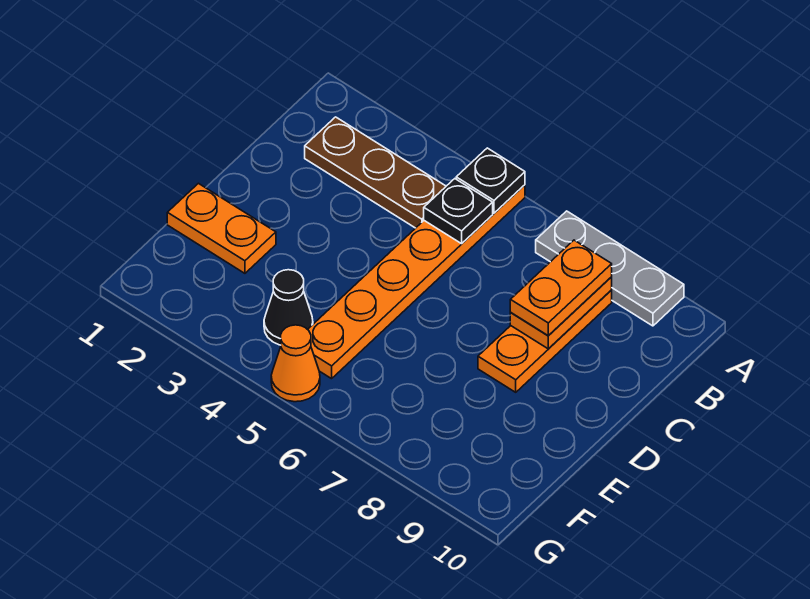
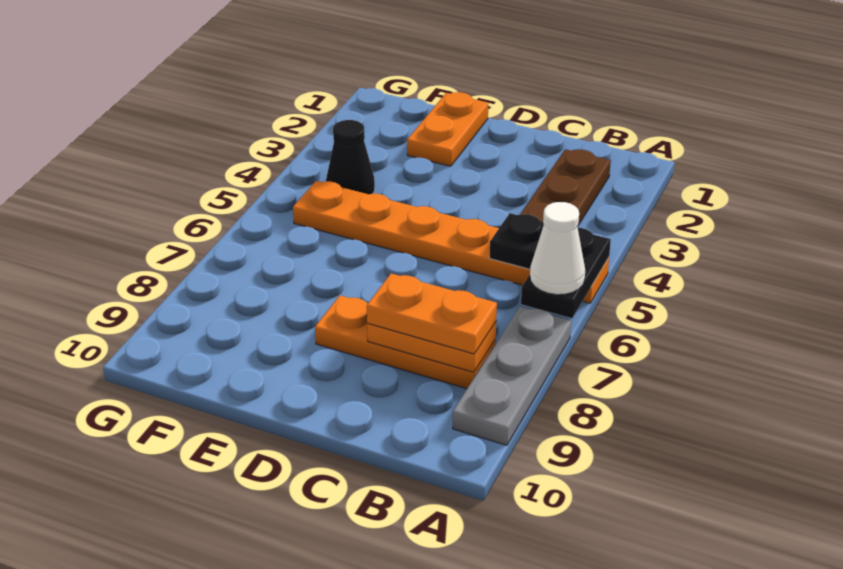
black plate A5 level 2 -> black plate A5:A6 level 2
none -> white cone A6 level 3
orange cone G5 level 1 -> none

